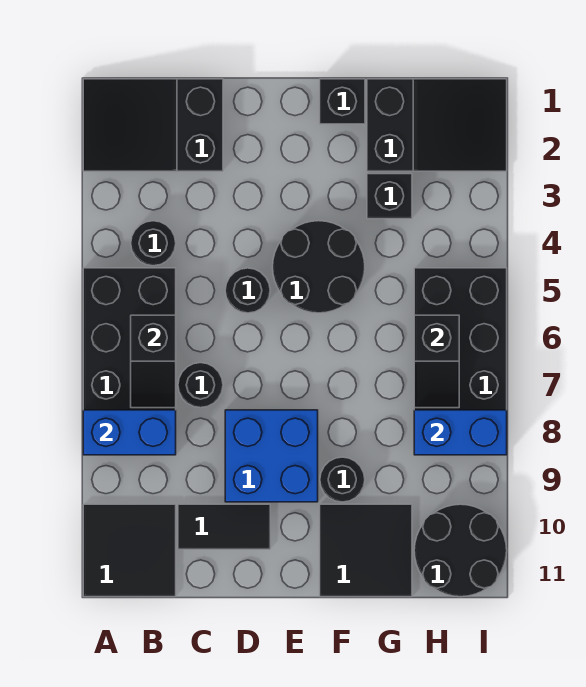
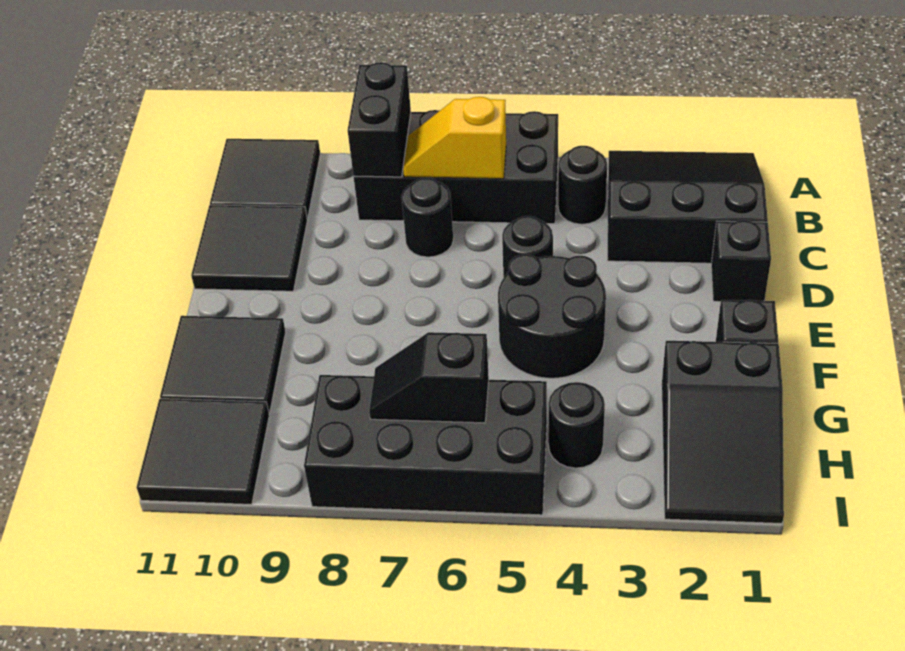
black slope A1:C2 level 1 top C -> black slope A1:C3 level 1 top C
blue brick A8:B8 level 2 -> black brick A8:B8 level 2
black slope B6:B7 level 2 top 6 -> yellow slope B6:B7 level 2 top 6
black tile C10:D10 level 1 -> black tile C10:D11 level 1
blue brick D8:E9 level 1 -> none
black round brick F9 level 1 -> black round brick H4 level 1
black brick G3 level 1 -> black brick D1 level 1
blue brick H8:I8 level 2 -> none
black round brick H10:I11 level 1 -> black tile H10:I11 level 1

